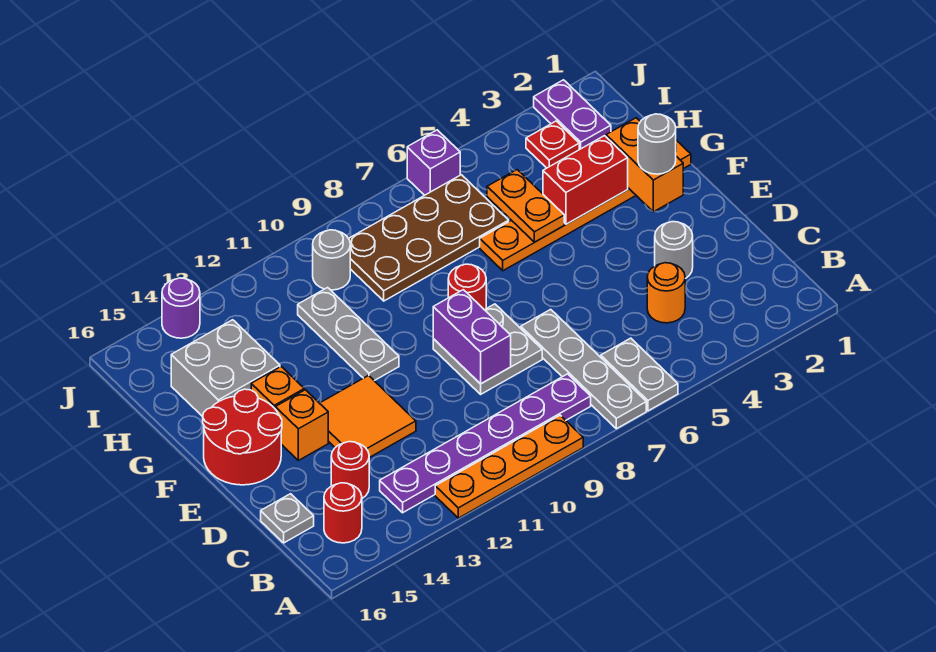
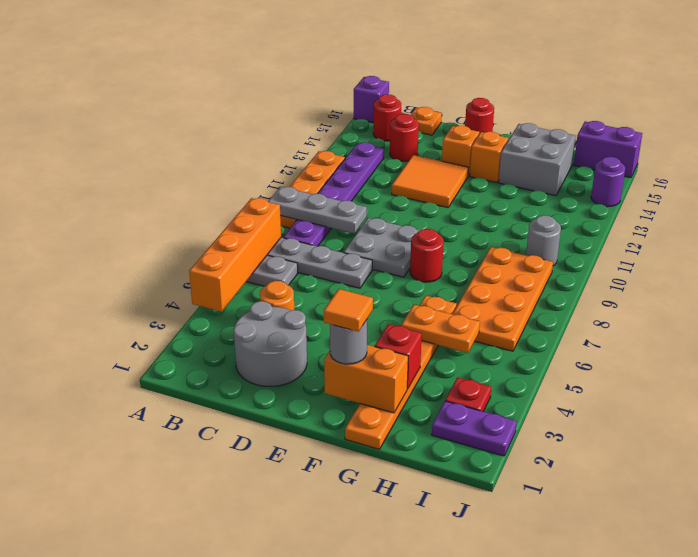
none -> orange brick A4:A7 level 2
grey plate C16 level 1 -> orange plate C16 level 1
grey round brick D3 level 1 -> grey round brick C2:D3 level 1
purple brick D9:E9 level 2 -> purple brick I16:J16 level 1
red round brick E15:F16 level 1 -> red round brick E16 level 1
none -> orange tile F2 level 4
grey plate F11:H11 level 1 -> grey plate A9:C9 level 2
red brick G3:G4 level 2 -> red brick G3 level 2
brown plate H6:I9 level 1 -> orange plate H6:I9 level 1
purple brick J6 level 1 -> purple brick A16 level 1

